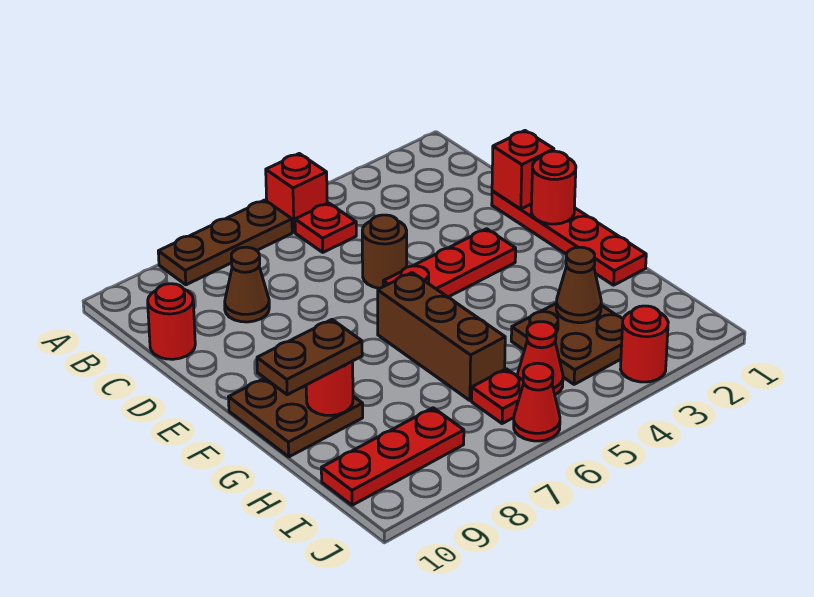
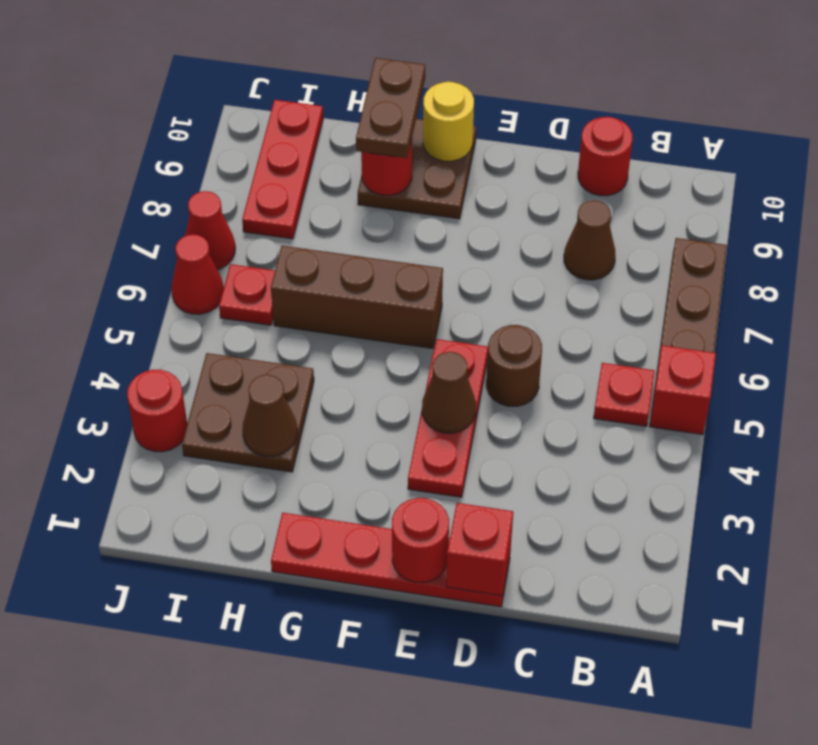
none -> brown cone E4 level 2
none -> yellow round brick F10 level 2
red cone I5 level 1 -> red cone J7 level 1

